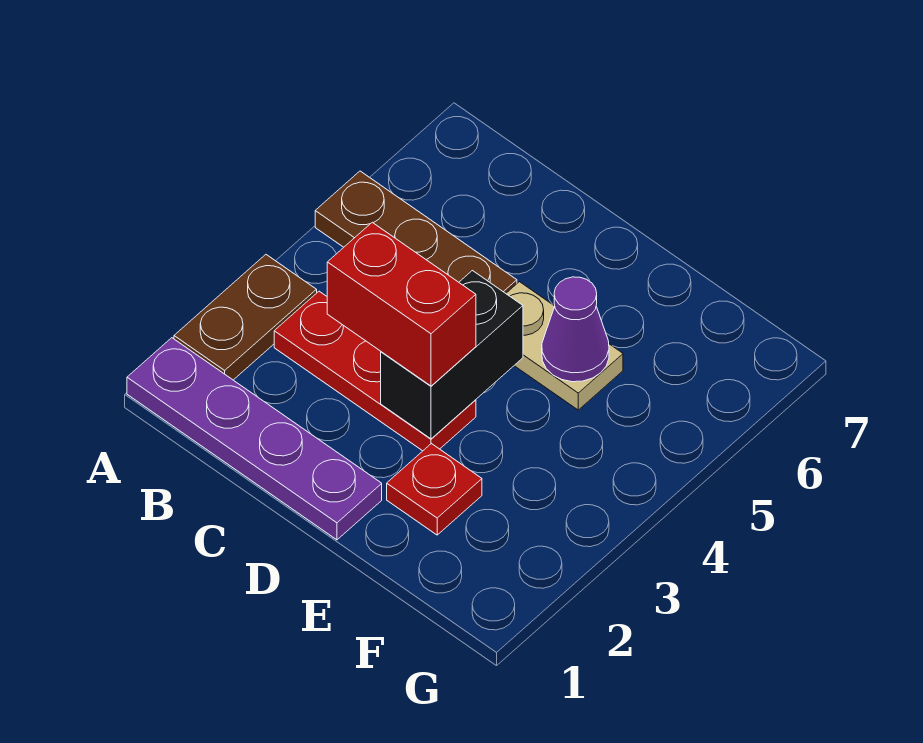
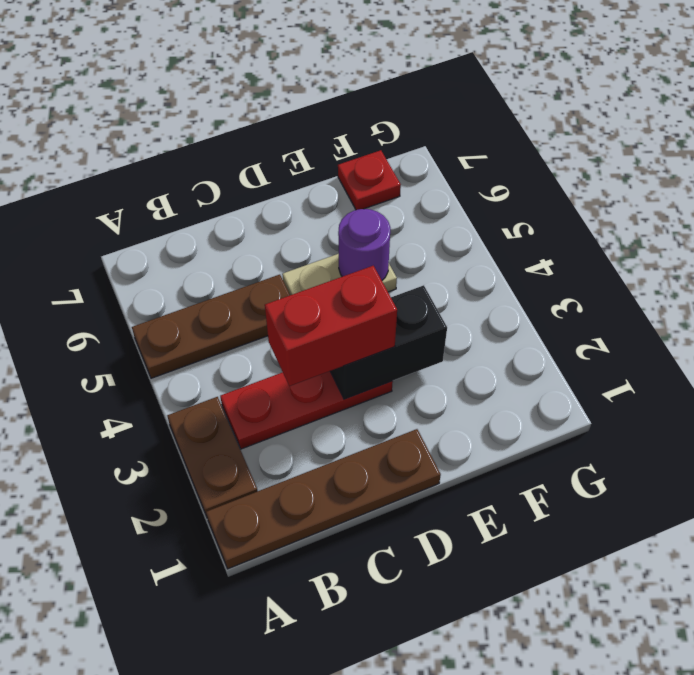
purple plate A1:D1 level 1 -> brown plate A1:D1 level 1
black brick D3:D4 level 2 -> black brick D3:E3 level 2
red plate E2 level 1 -> red plate F7 level 1
purple cone E5 level 2 -> purple round brick E5 level 2

